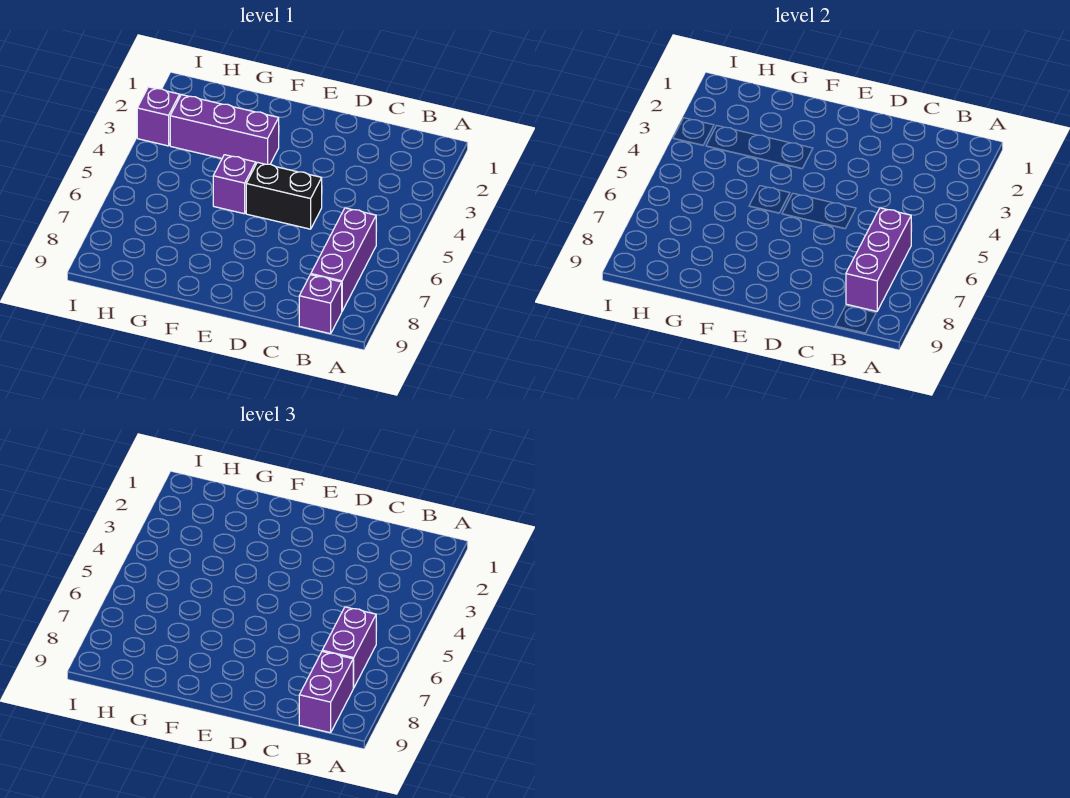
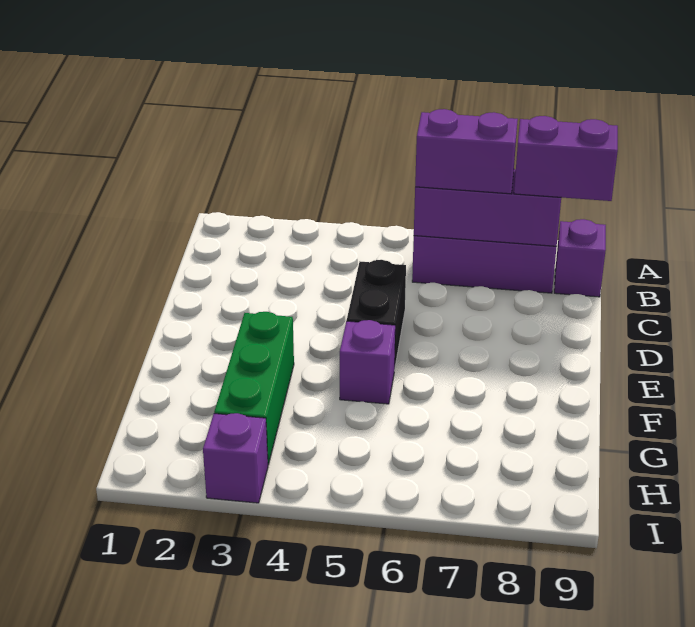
purple brick F3:H3 level 1 -> green brick F3:H3 level 1

